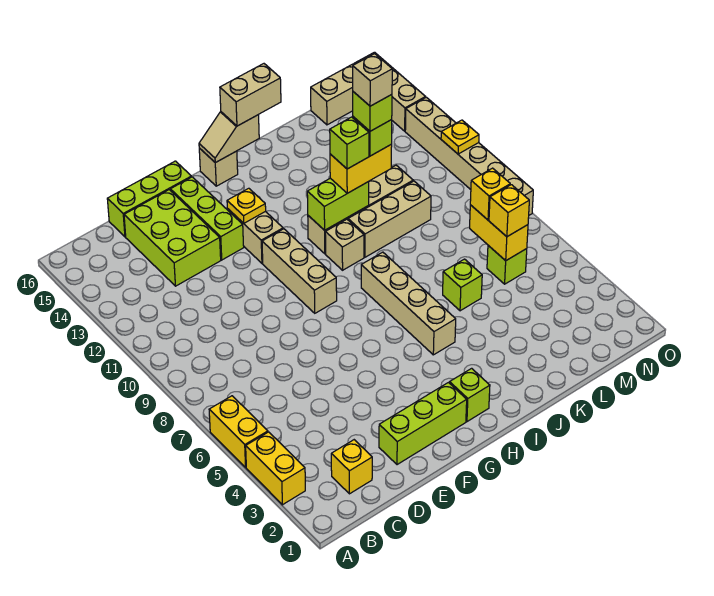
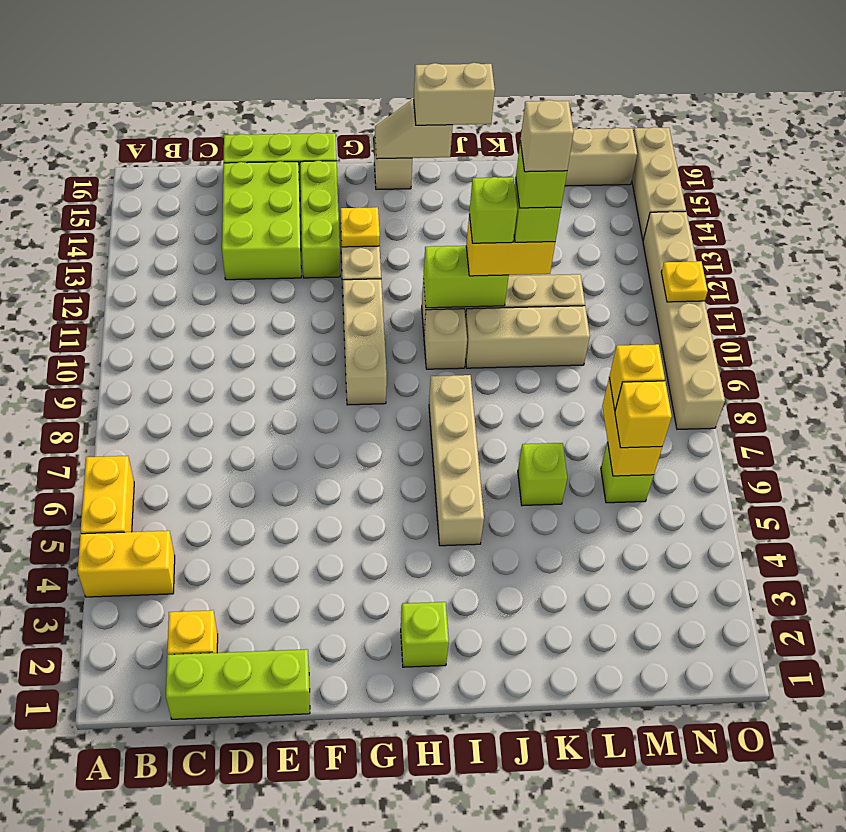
yellow brick A3:A4 level 1 -> yellow brick A4:B4 level 1
lime brick E2:G2 level 1 -> lime brick C1:E1 level 1

